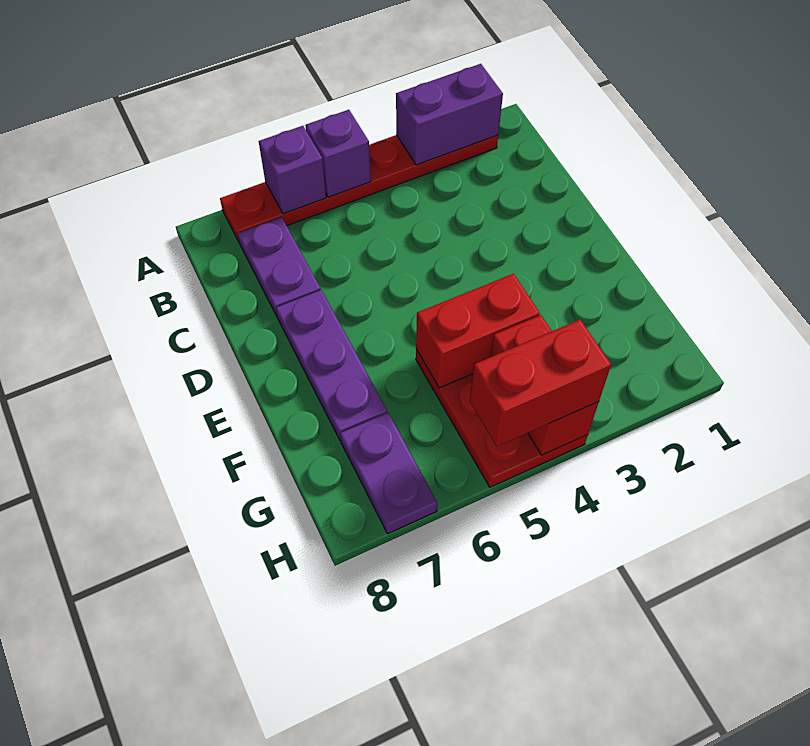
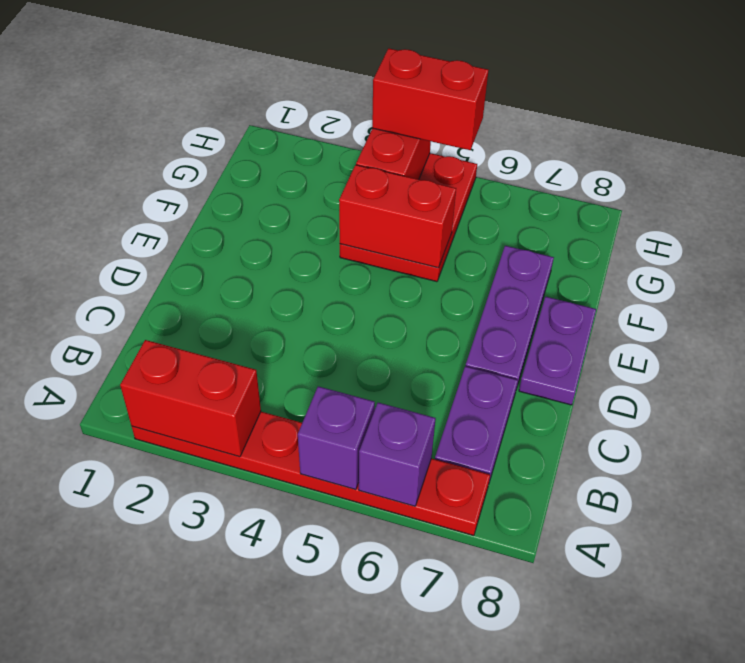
purple brick A2:A3 level 2 -> red brick A2:A3 level 2
purple plate G7:H7 level 1 -> purple plate D8:E8 level 1

